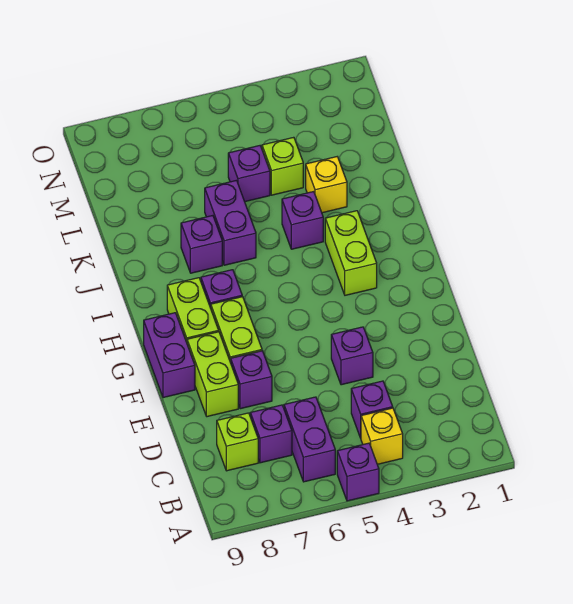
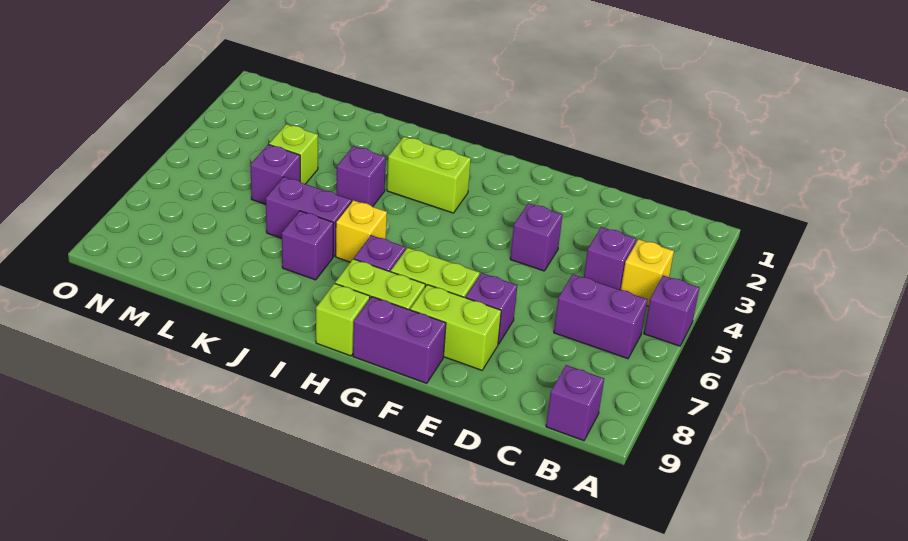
purple brick C7 level 1 -> purple brick B9 level 1
lime brick C8 level 1 -> lime brick H9 level 1
yellow brick K3 level 1 -> yellow brick I6 level 1

